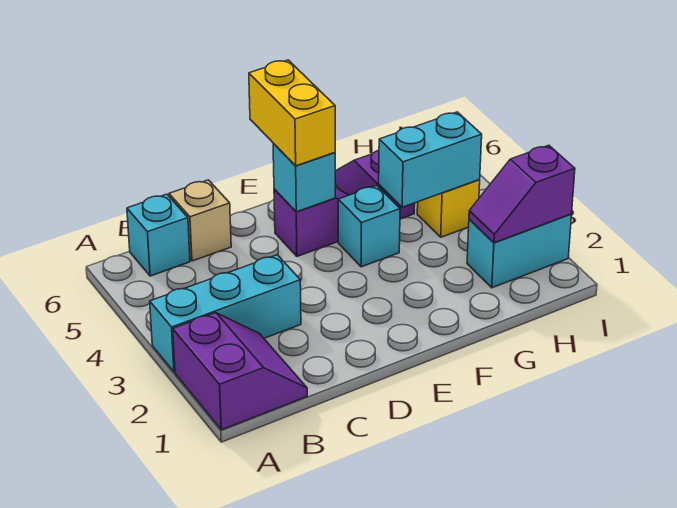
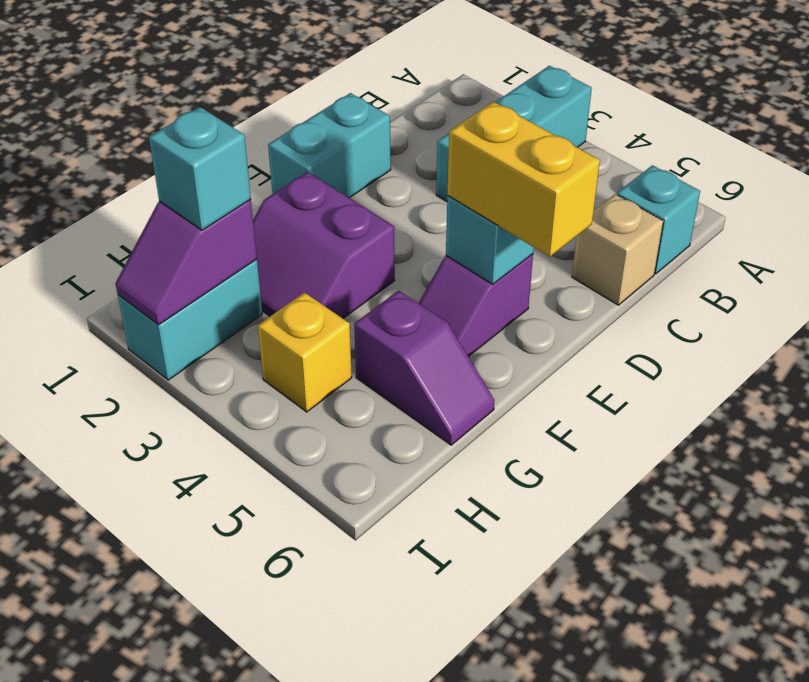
purple slope A1:B2 level 1 top A -> purple slope F2:G3 level 1 top F
cyan brick F4 level 1 -> cyan brick H2 level 3
cyan brick G4:H4 level 2 -> cyan brick D1:E1 level 1
purple slope H2:I2 level 2 top I -> purple slope H2:I2 level 2 top H

